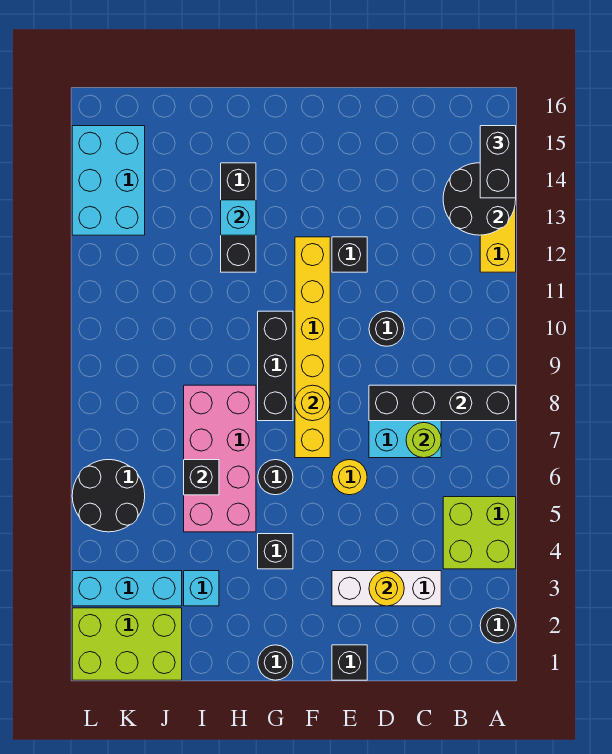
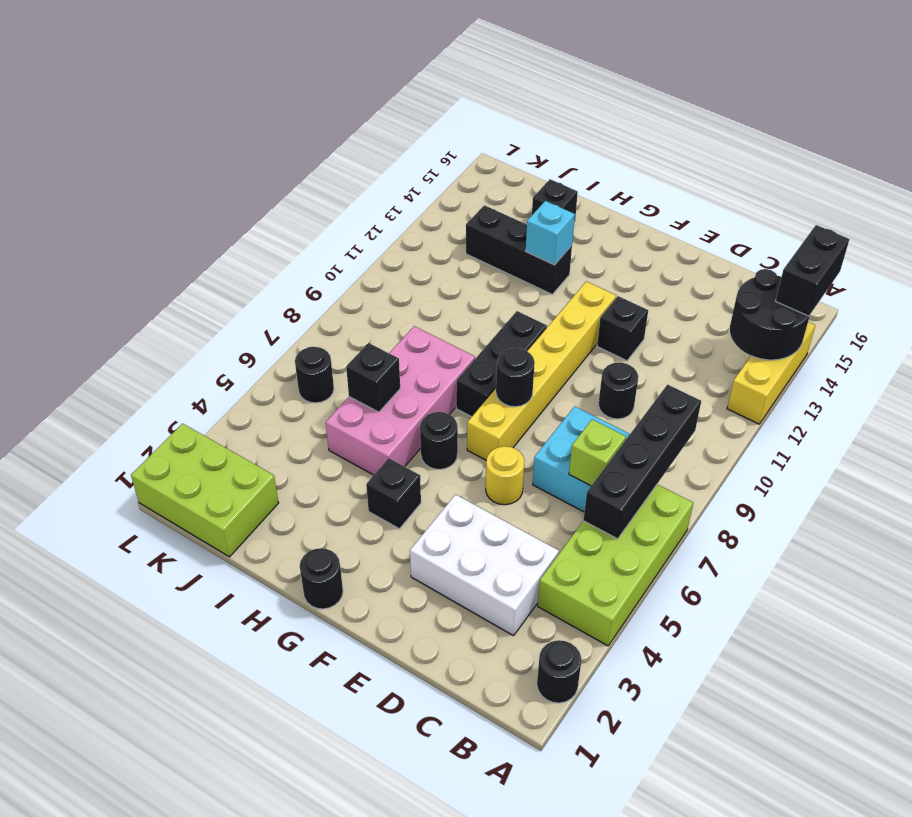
lime brick A4:B5 level 1 -> lime brick A4:B7 level 1
black brick A8:D8 level 2 -> black brick B6:B9 level 2
white brick C3:E3 level 1 -> white brick C3:E4 level 1
lime round brick C7 level 2 -> lime brick C7 level 2
yellow round brick D3 level 2 -> none
black brick E1 level 1 -> black brick I15 level 1
yellow round brick F8 level 2 -> black round brick F8 level 2
black brick H12:H14 level 1 -> black brick H13:J13 level 1
cyan brick I3 level 1 -> none
cyan brick J3:L3 level 1 -> none
black round brick K5:L6 level 1 -> black round brick K6 level 1
cyan brick K13:L15 level 1 -> none

